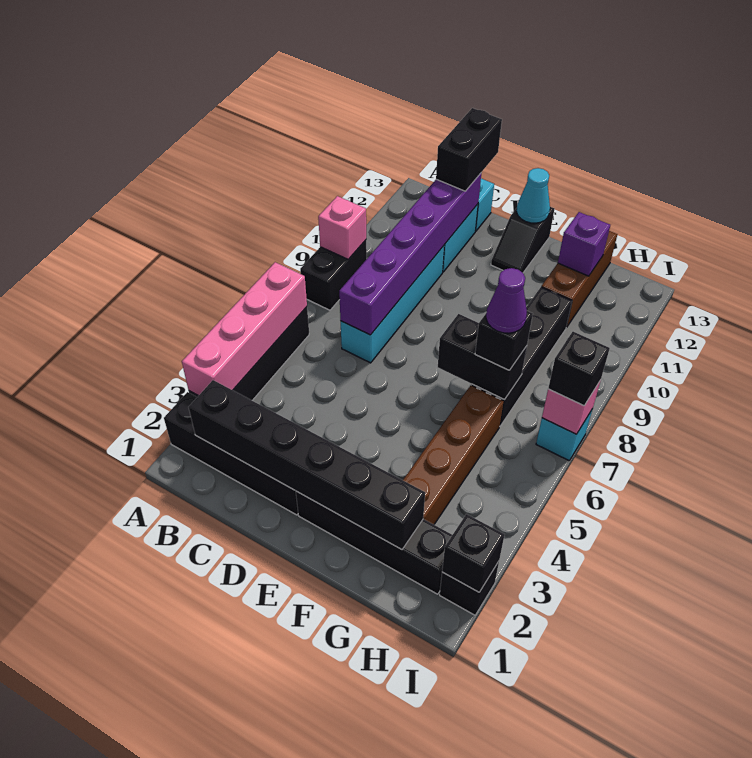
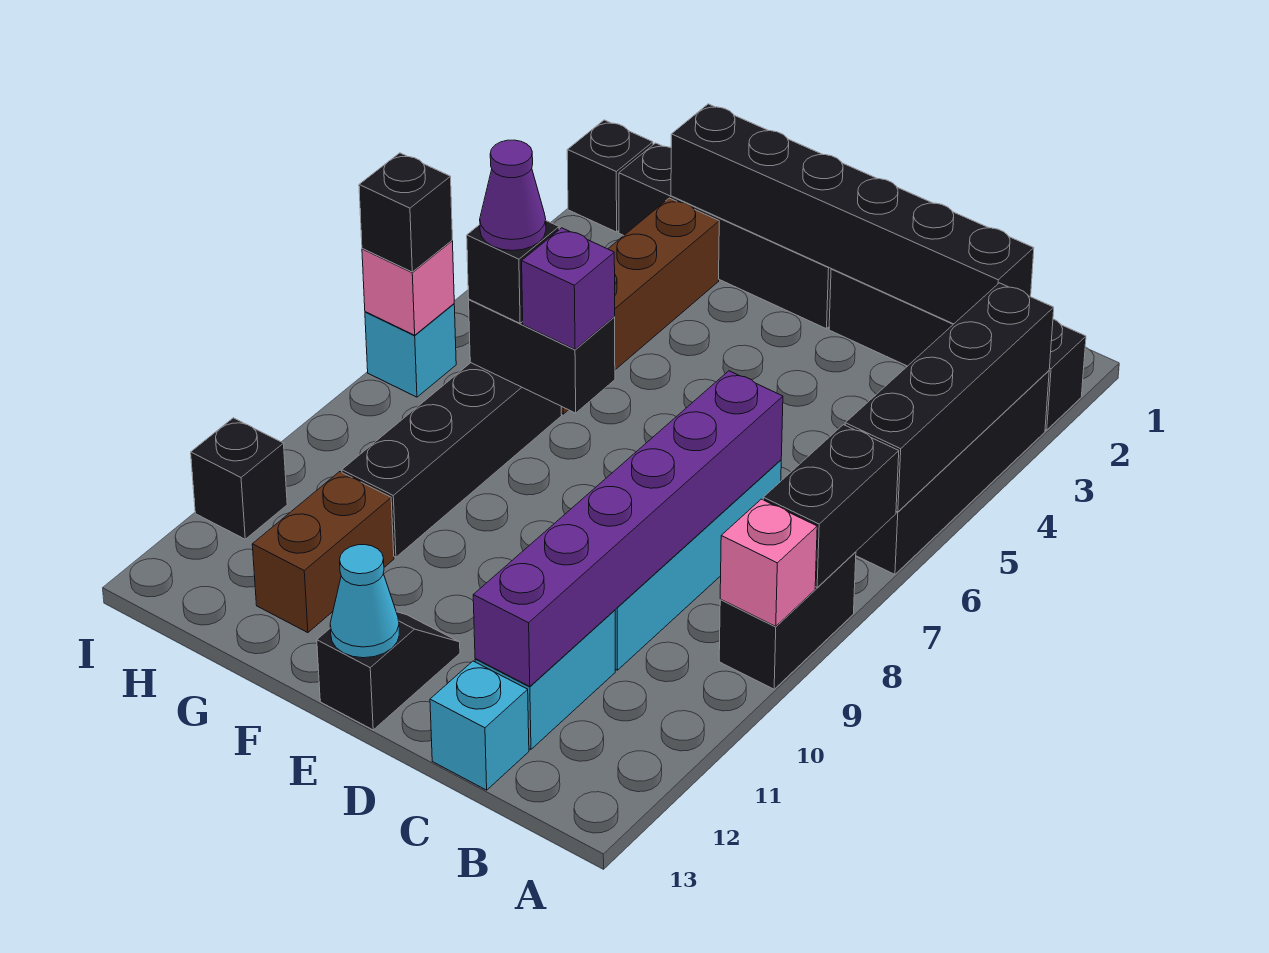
pink brick A3:A6 level 2 -> black brick A3:A6 level 2
black brick C12:C13 level 3 -> black brick A7:A8 level 2
brown brick G11:G13 level 1 -> brown brick G11:G12 level 1
purple brick G12 level 2 -> purple brick F7 level 3
black brick I2 level 2 -> black brick I11 level 1

